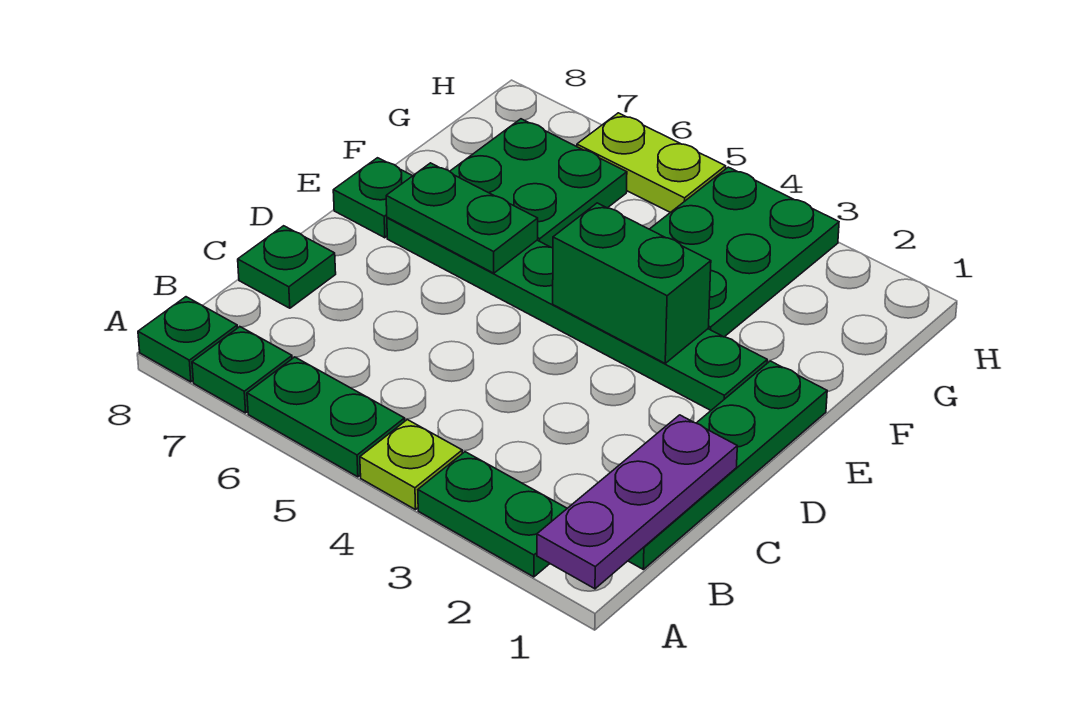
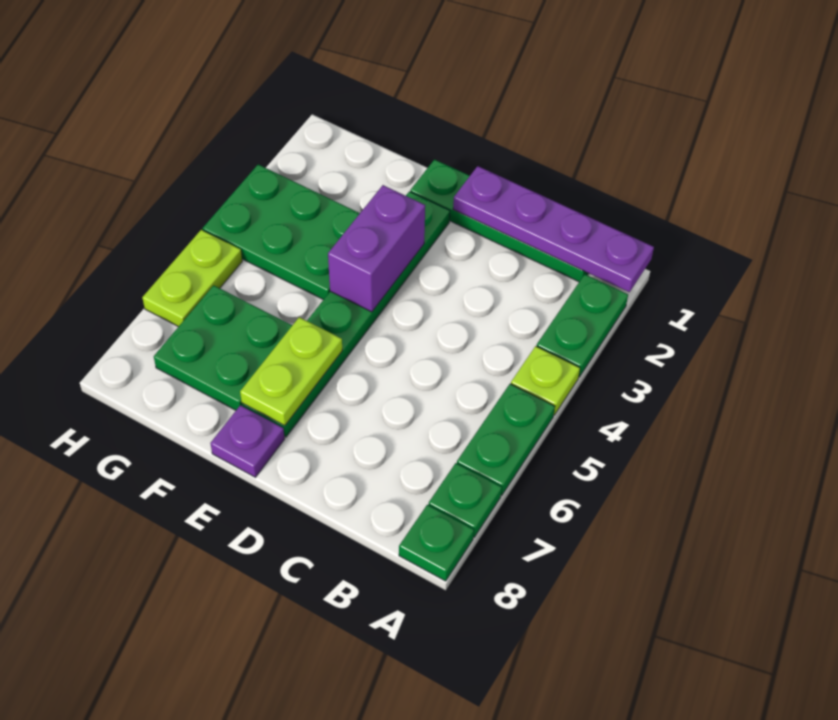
purple plate A1:C1 level 2 -> purple plate A1:D1 level 2
green plate C8 level 1 -> none
green brick E3:E4 level 2 -> purple brick E3:E4 level 2
green plate E6:E7 level 2 -> lime plate E6:E7 level 2
green plate E8 level 1 -> purple plate E8 level 1

